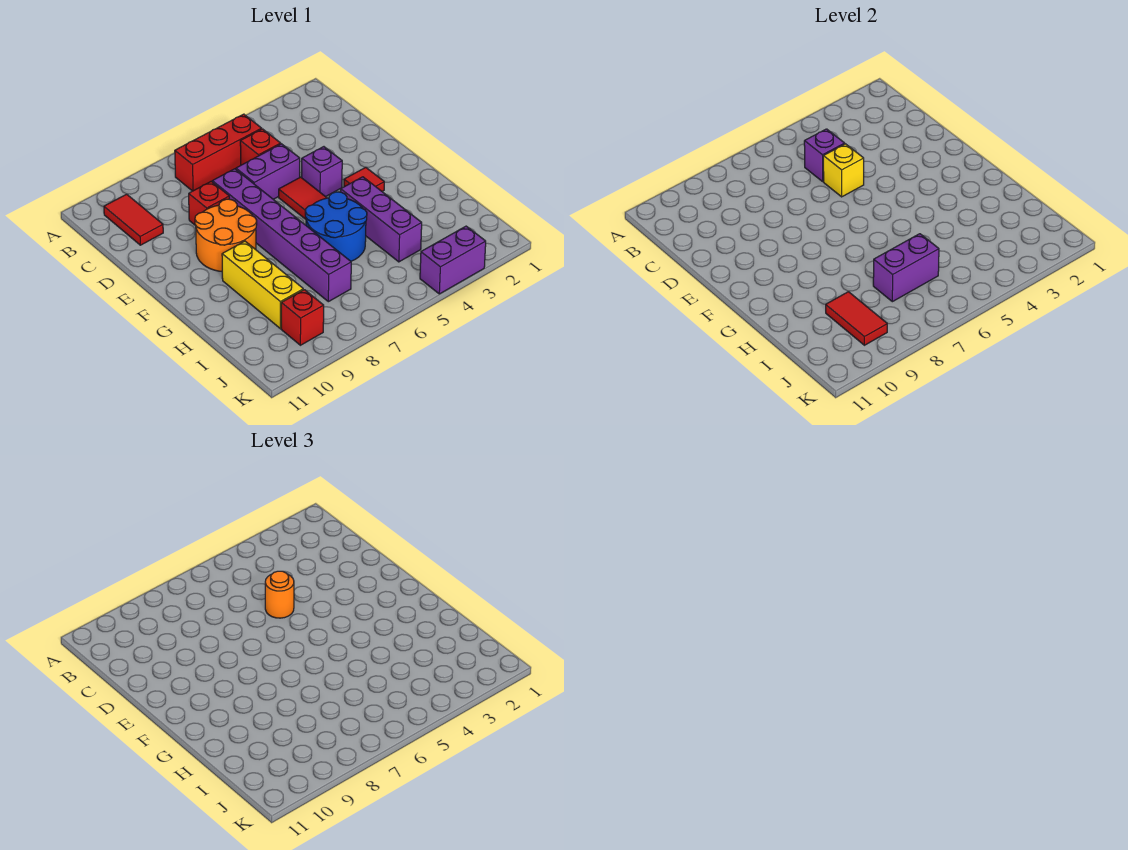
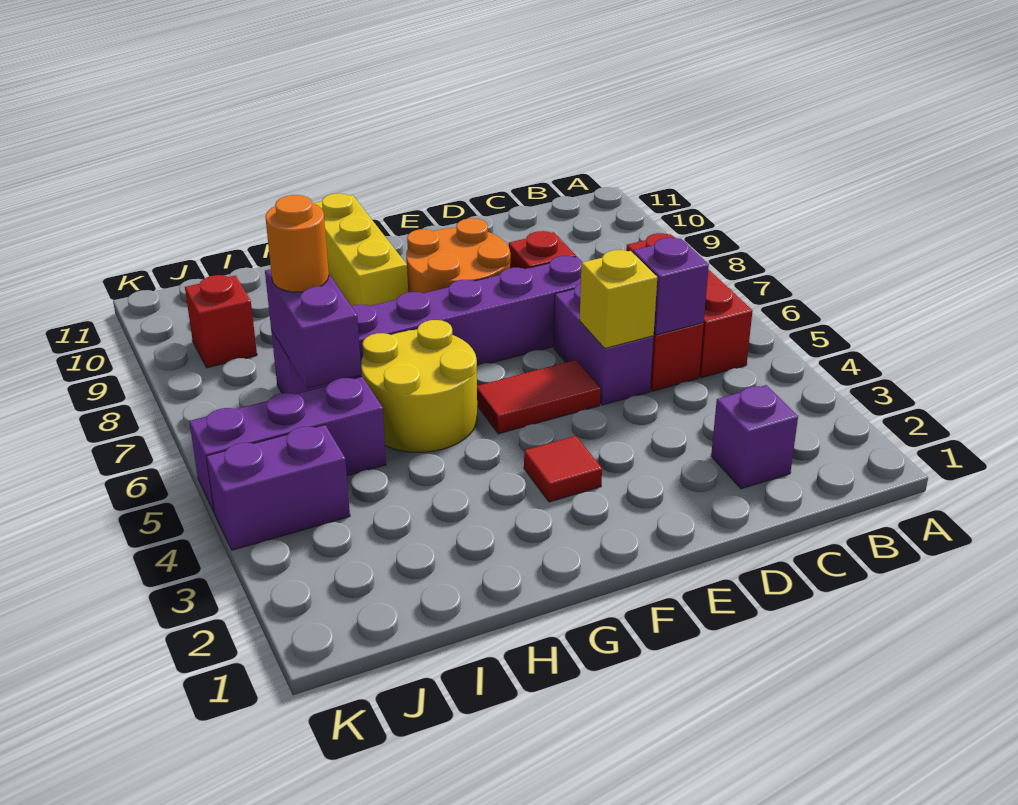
red tile B10:C10 level 1 -> none
orange round brick D5 level 3 -> orange round brick I7 level 3
purple brick E4 level 1 -> purple brick C2 level 1
purple brick G4:I4 level 1 -> purple brick I5:K5 level 1
blue round brick G5:H6 level 1 -> yellow round brick G5:H6 level 1
yellow brick G9:I9 level 1 -> yellow brick G9:G11 level 1
red tile I9:J9 level 2 -> none
purple brick K3:K4 level 1 -> purple brick J4:K4 level 1

